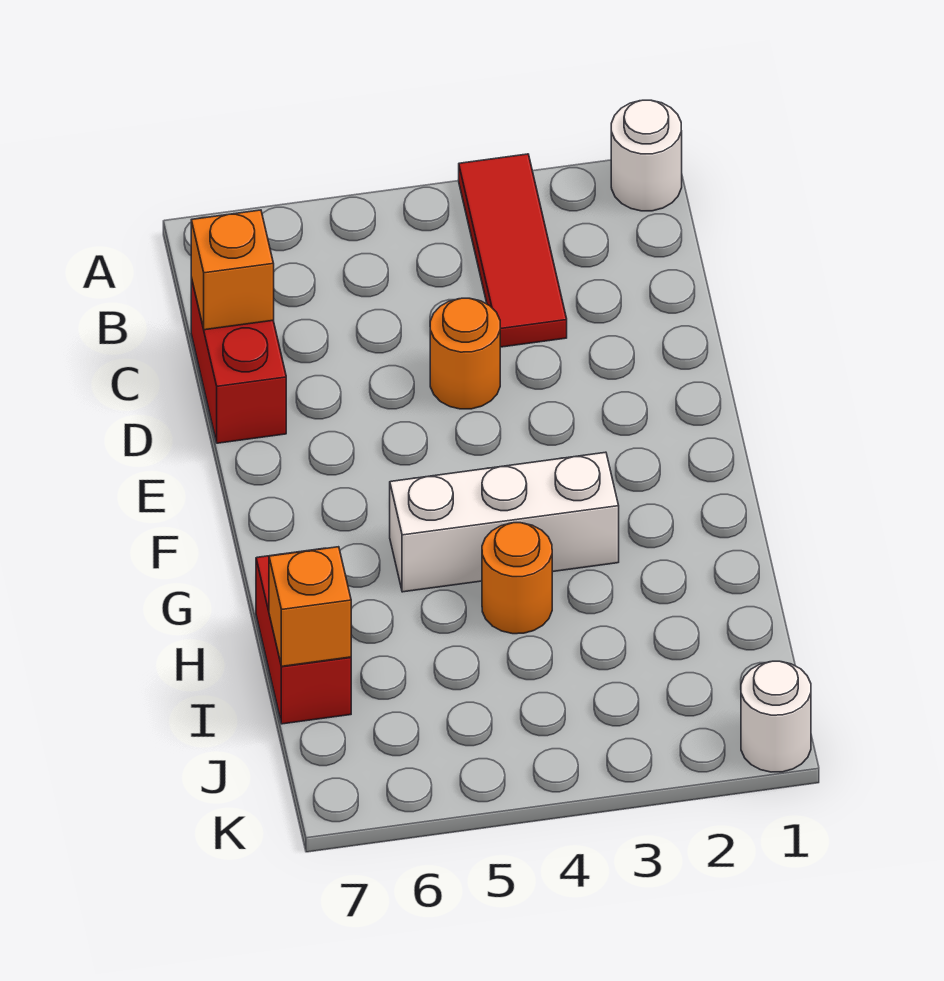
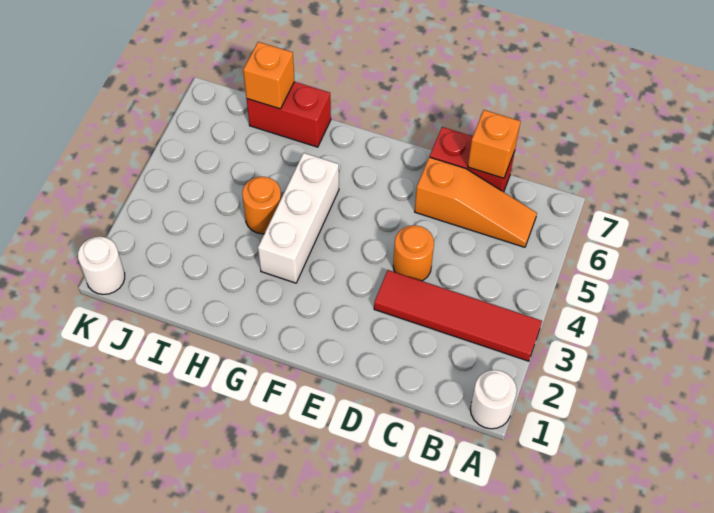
red tile A3:C3 level 1 -> red tile A3:D3 level 1
none -> orange slope B6:D6 level 1 top D

